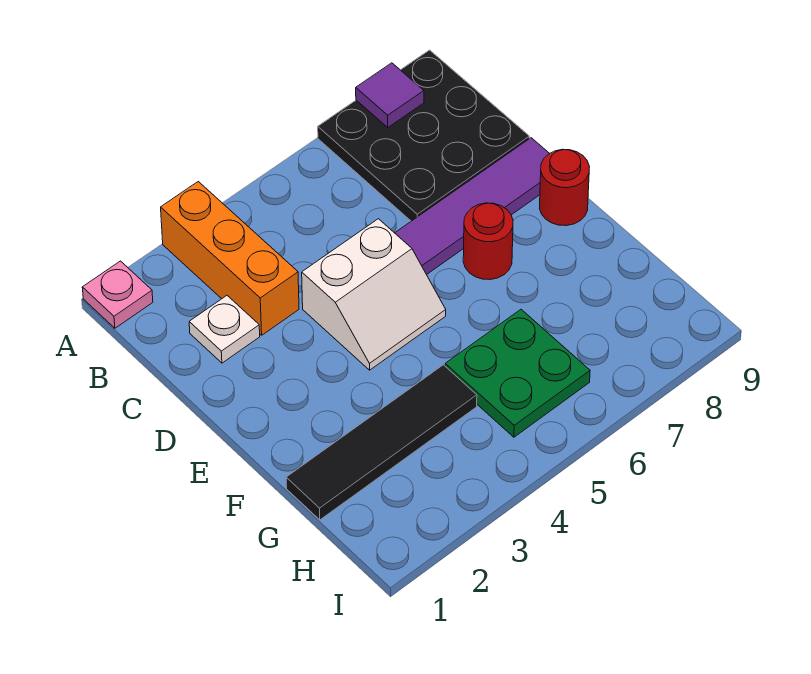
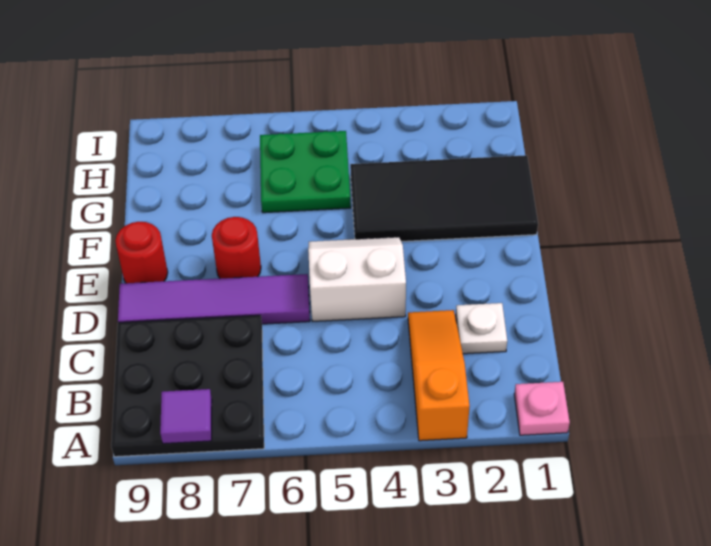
orange brick A3:C3 level 1 -> orange slope A3:C3 level 1 top A
black tile G1:G4 level 1 -> black tile F1:G4 level 1

